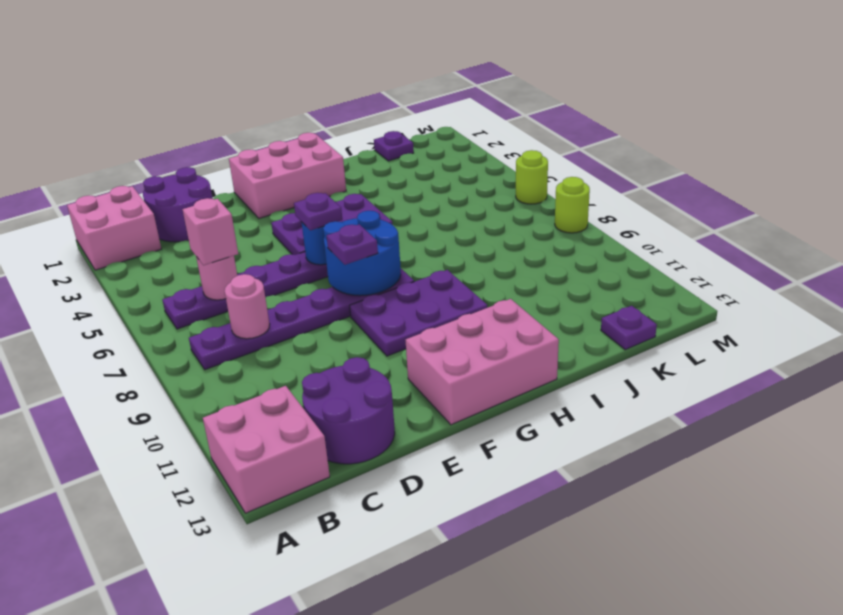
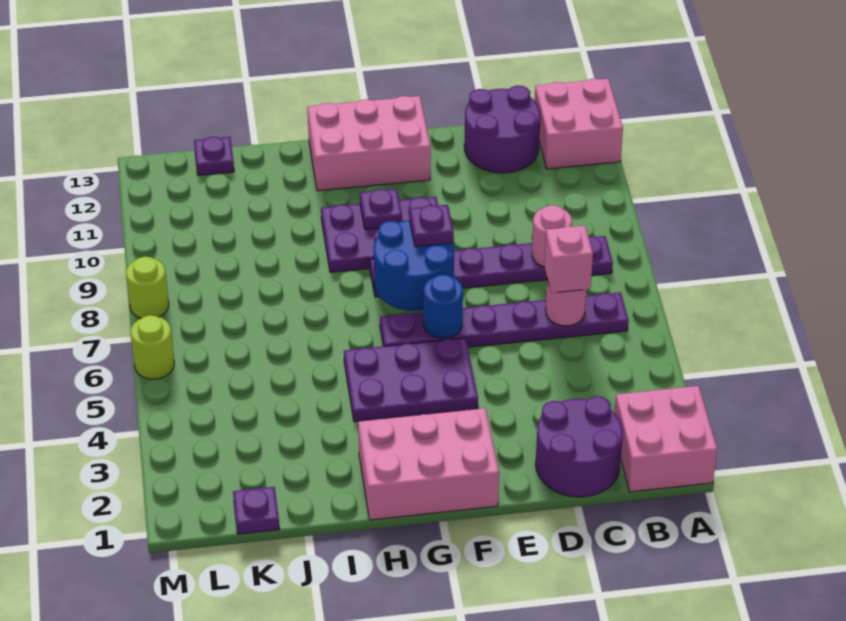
purple plate F6 level 3 -> purple plate G10 level 2

